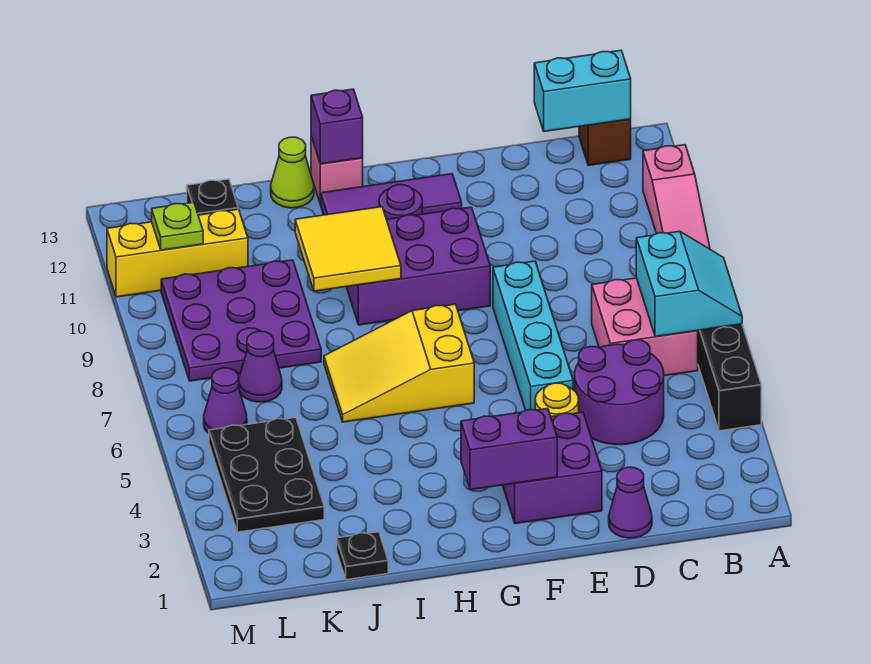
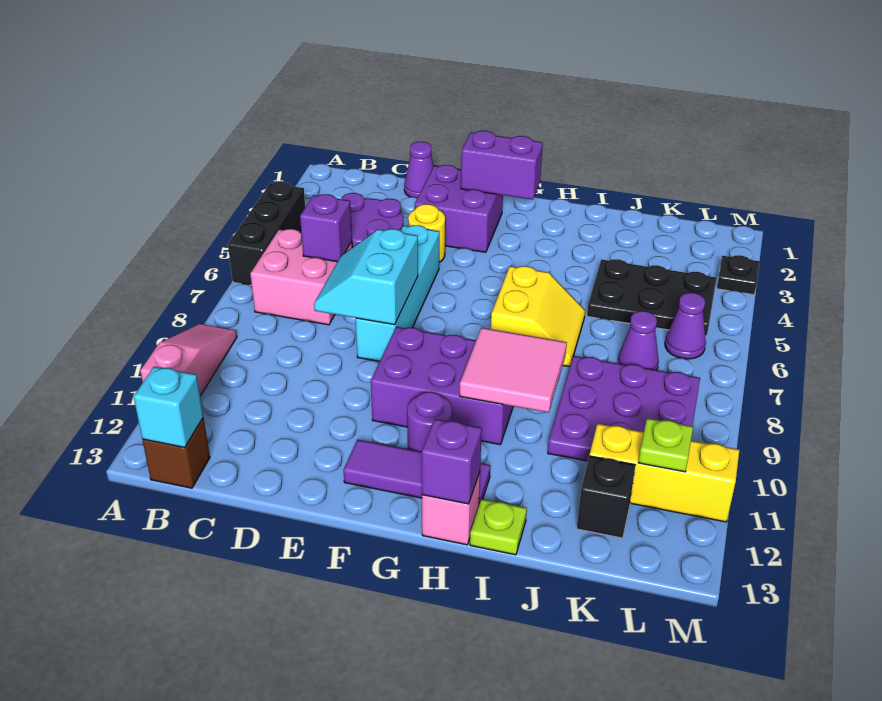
cyan slope A6:B7 level 2 top B -> cyan slope D7:E8 level 2 top E
cyan brick B13:C13 level 2 -> cyan brick B13 level 2
none -> purple brick C6 level 2
yellow slope G6:I7 level 1 top G -> yellow slope H6:I7 level 1 top H
yellow tile H9:I10 level 2 -> pink tile H9:I10 level 2
lime cone I13 level 1 -> lime plate I13 level 1
black plate J1 level 1 -> black plate M3 level 1
black plate K3:L5 level 1 -> black plate J4:L5 level 1

